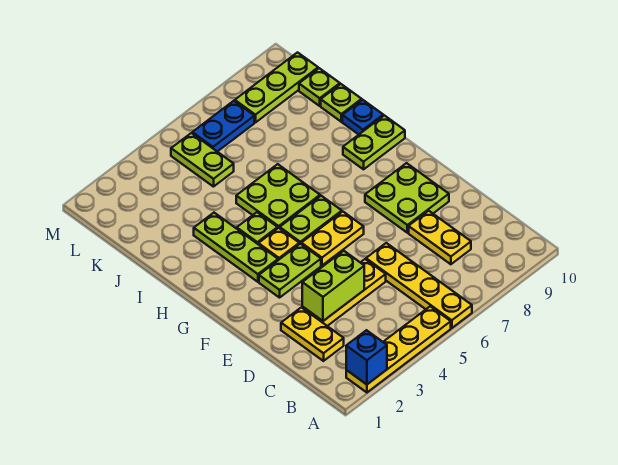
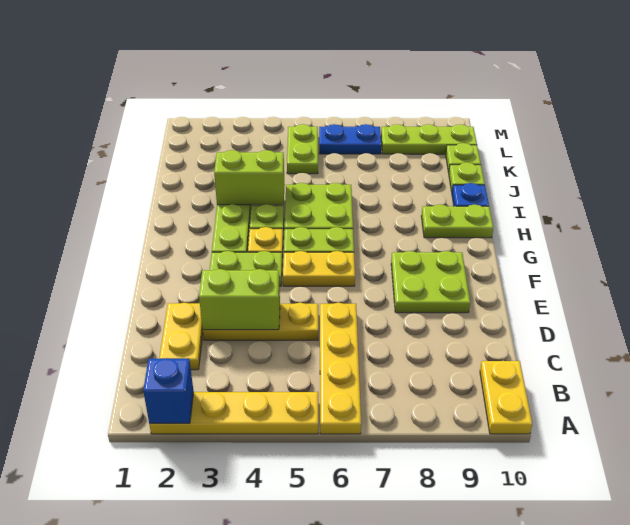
yellow plate C8:D8 level 1 -> yellow plate A10:B10 level 1
none -> lime brick I3:I4 level 2

